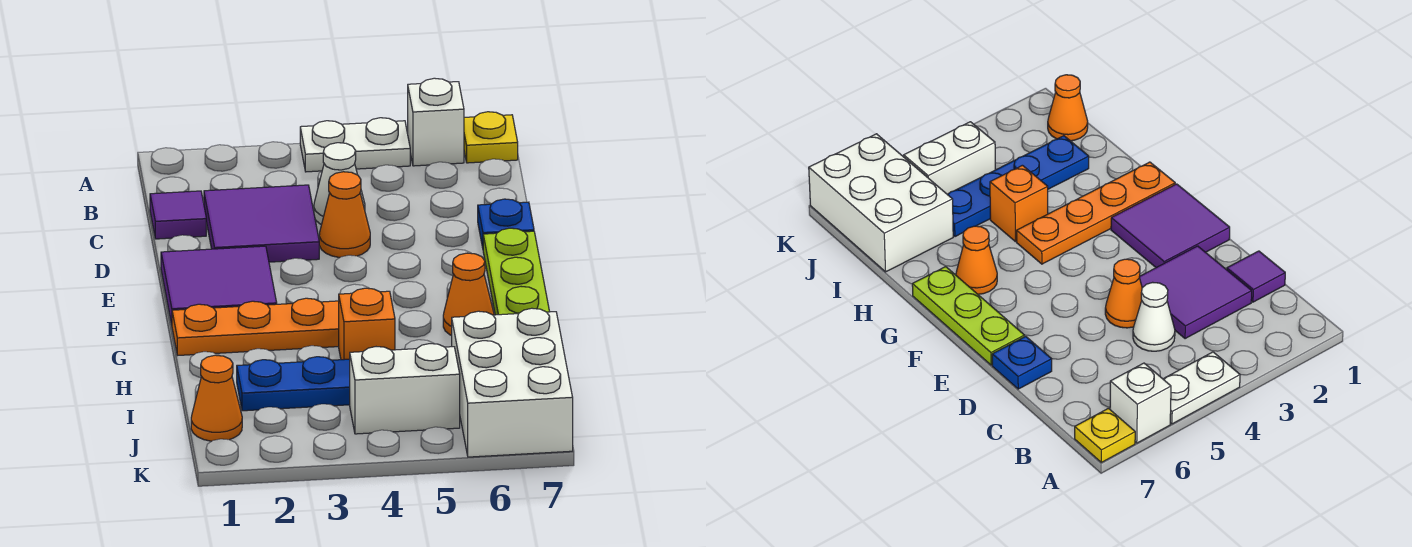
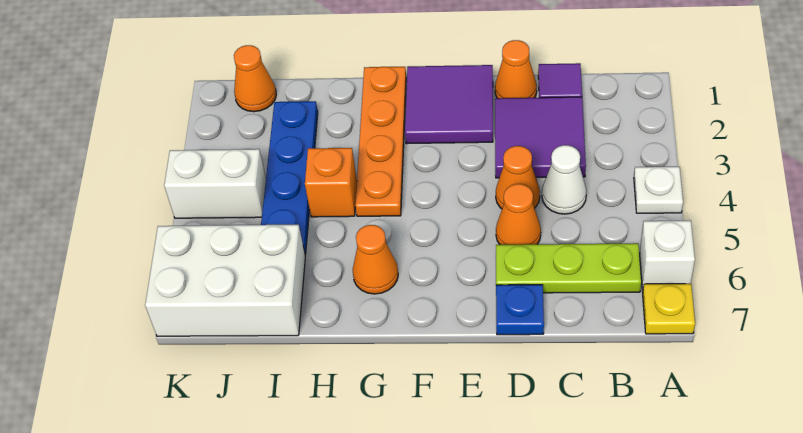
white plate A4:A5 level 1 -> white plate A4 level 1
none -> orange cone D1 level 1
none -> orange cone D5 level 1
lime plate E7:G7 level 1 -> lime plate B6:D6 level 1
white brick J4:J5 level 1 -> white brick J4:K4 level 1

